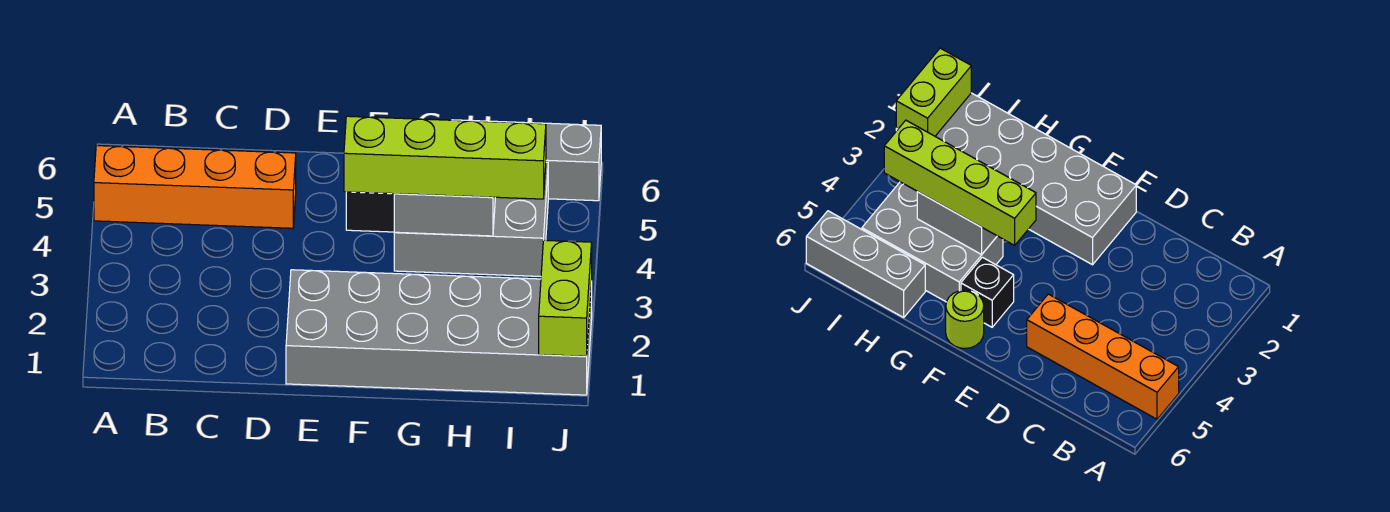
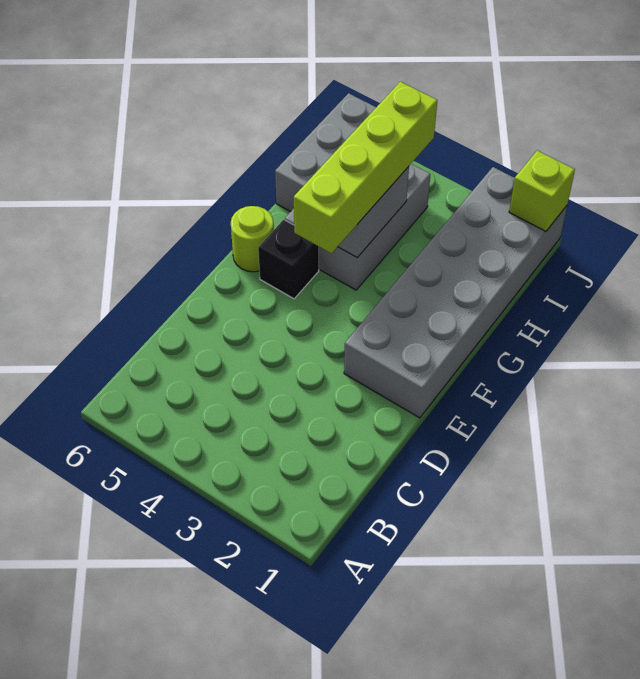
orange brick A5:D5 level 1 -> none
lime brick J1:J2 level 2 -> lime brick J1 level 2

